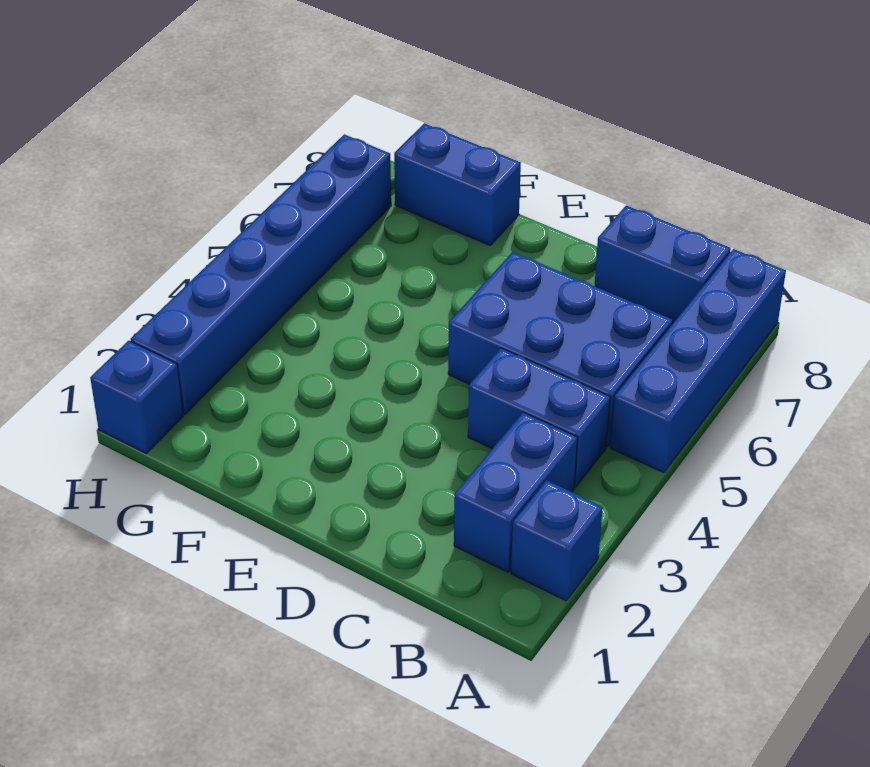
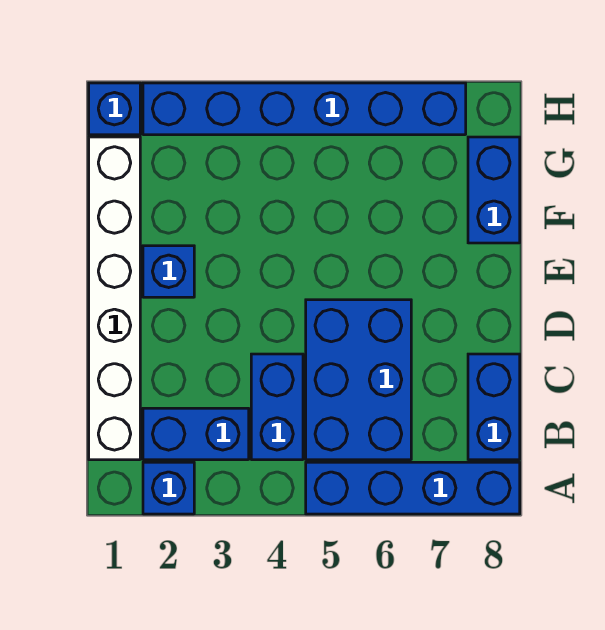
none -> white brick B1:G1 level 1
none -> blue brick E2 level 1

